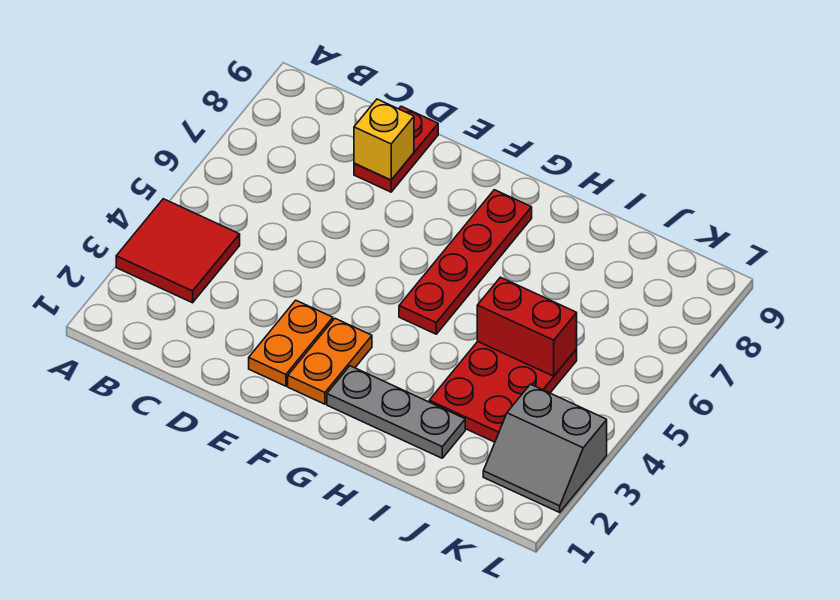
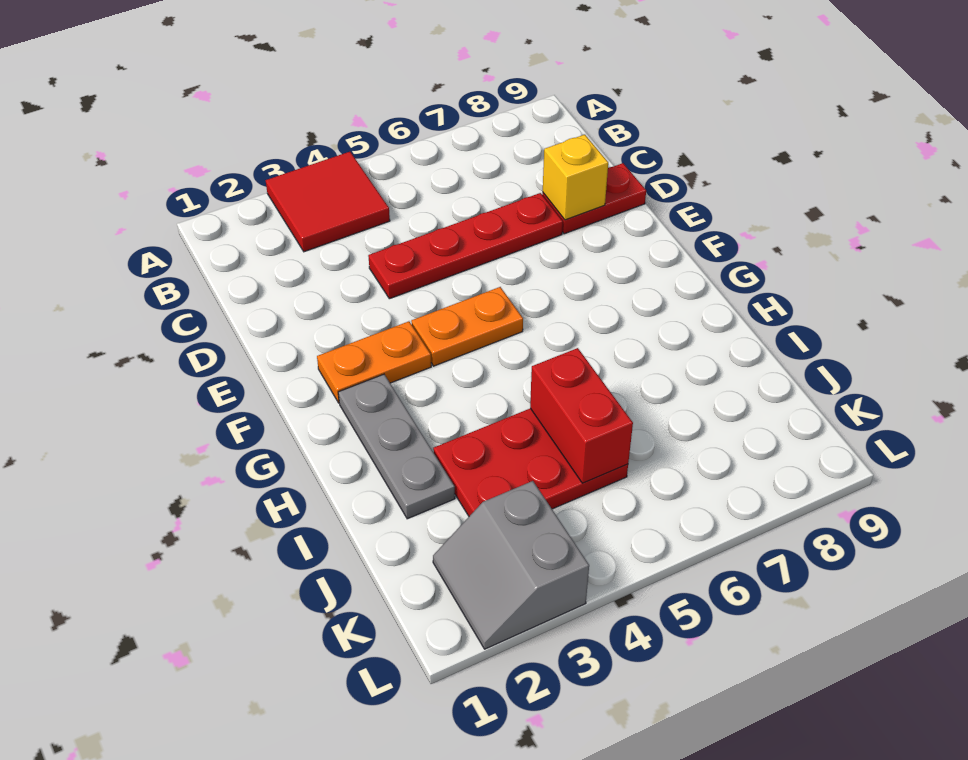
orange plate E2:E3 level 1 -> orange plate F4:F5 level 1
red plate G5:G8 level 1 -> red plate D4:D7 level 1

